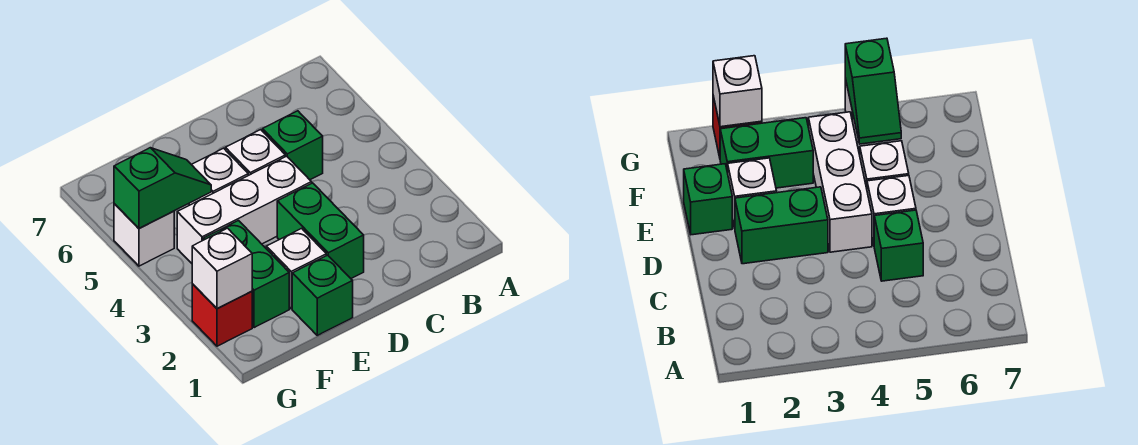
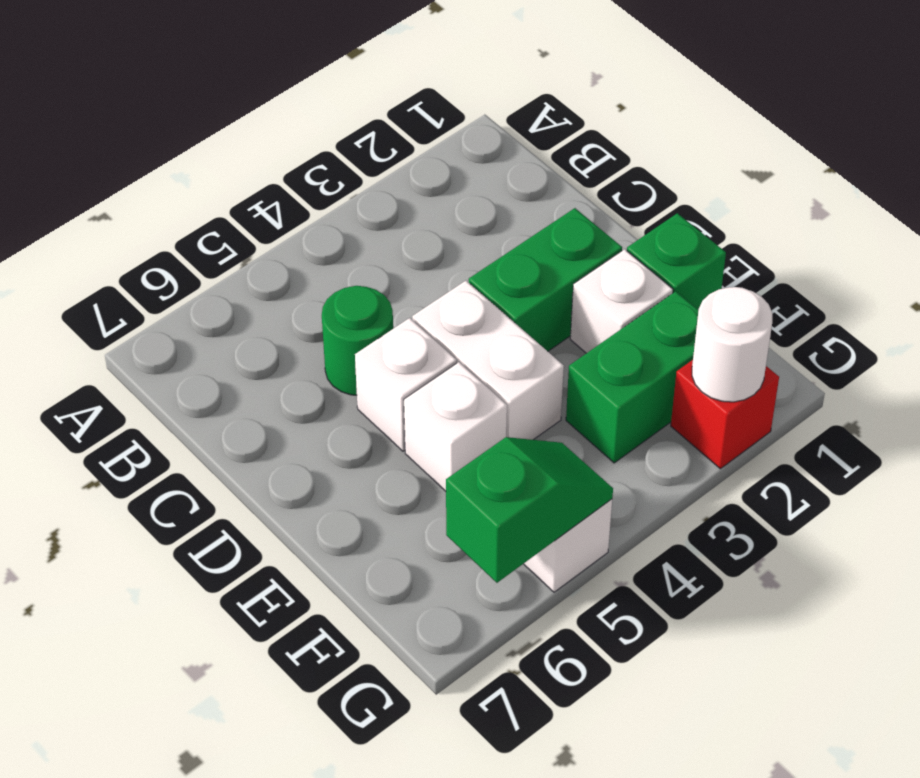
green brick C5 level 1 -> green round brick C5 level 1
white brick D4:F4 level 1 -> white brick D4:E4 level 1
green slope F5:G5 level 2 top G -> green slope G5:G6 level 2 top 6
white brick G2 level 2 -> white round brick G2 level 2

